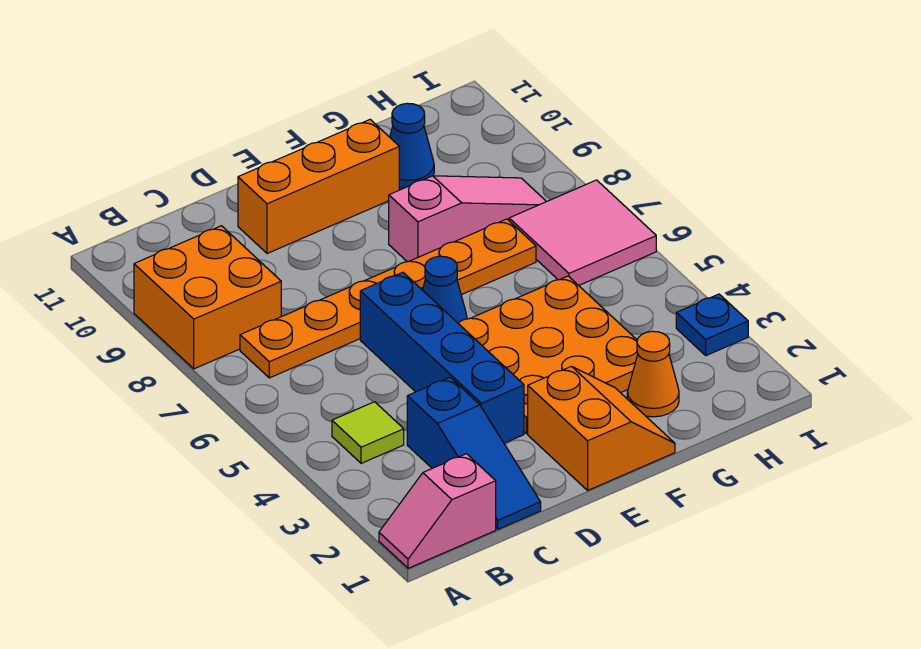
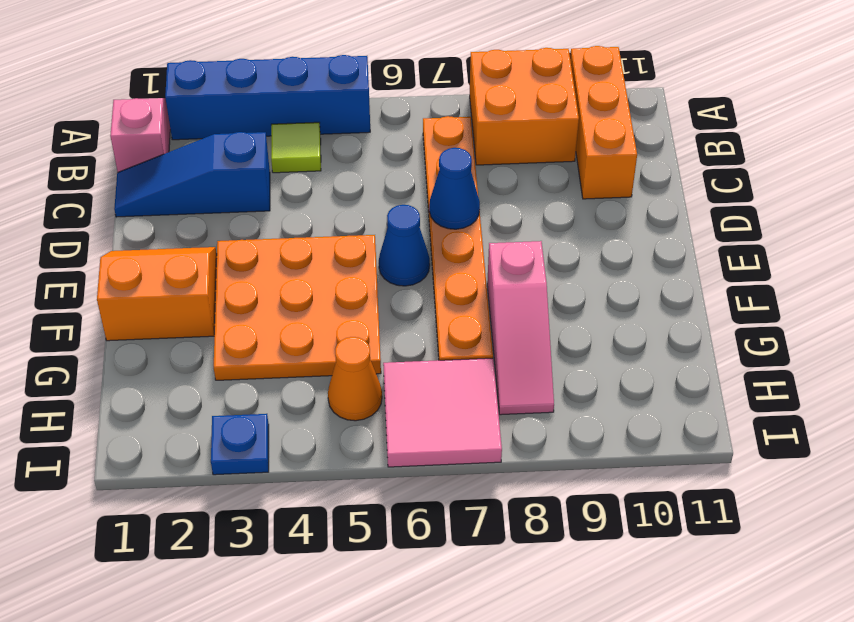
blue brick D3:D6 level 1 -> blue brick A2:A5 level 1
orange brick D10:F10 level 1 -> orange brick A10:C10 level 1
orange slope E1:F2 level 1 top E -> orange slope E1:F2 level 1 top F
orange cone G2 level 1 -> orange cone H5 level 1
blue cone G10 level 1 -> blue cone D7 level 2

